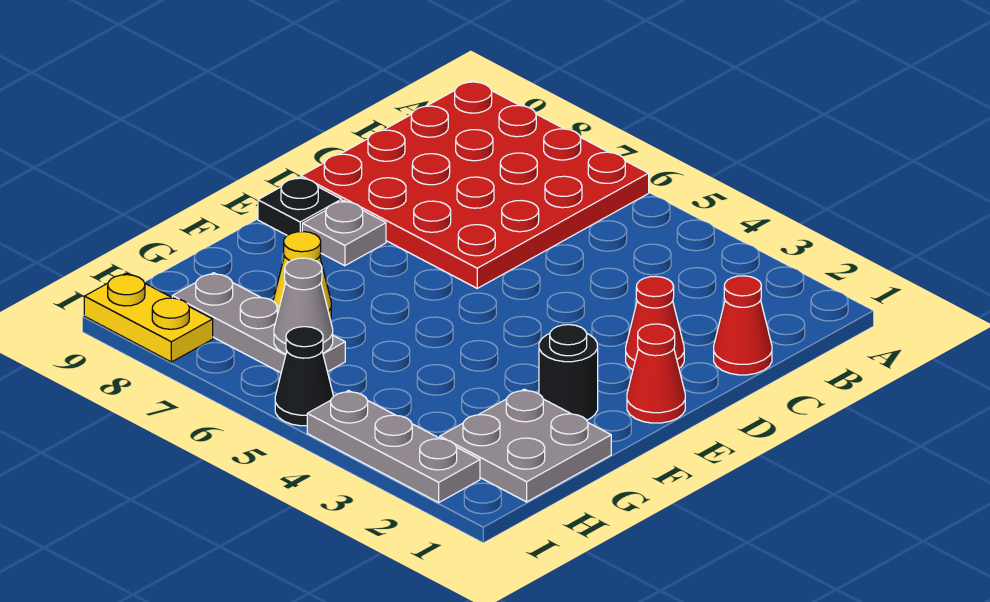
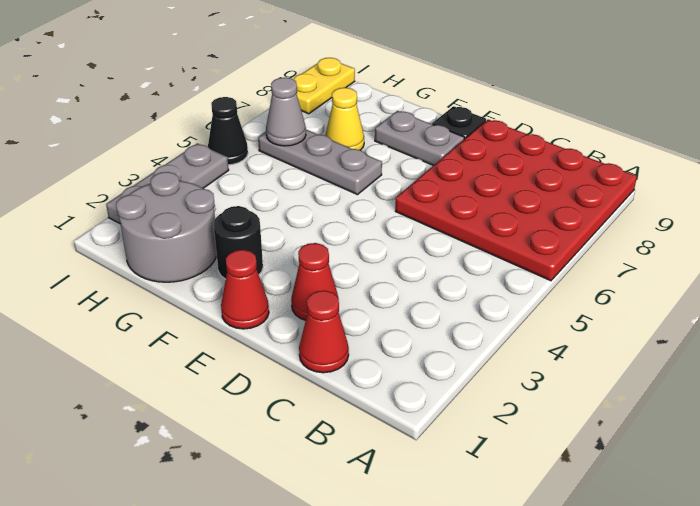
grey plate E8 level 1 -> grey plate E8:F8 level 1
grey plate G1:H2 level 1 -> grey round brick G1:H2 level 1
grey plate H6:H8 level 1 -> grey plate F6:H6 level 1

